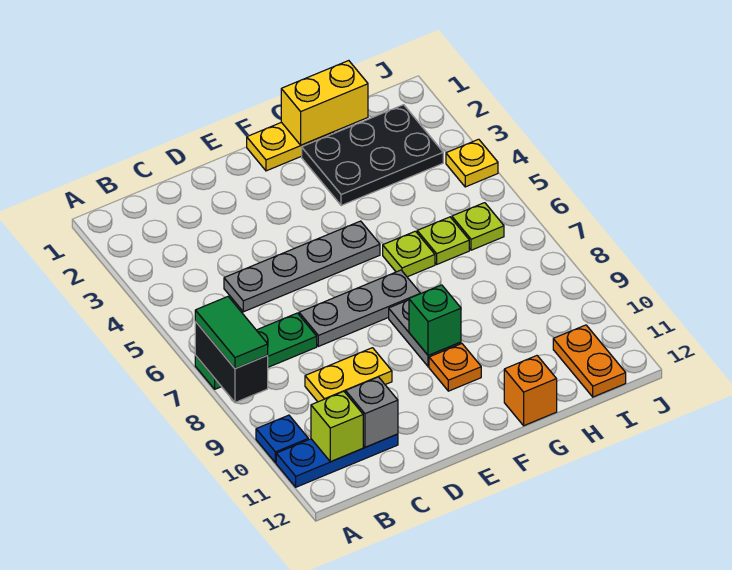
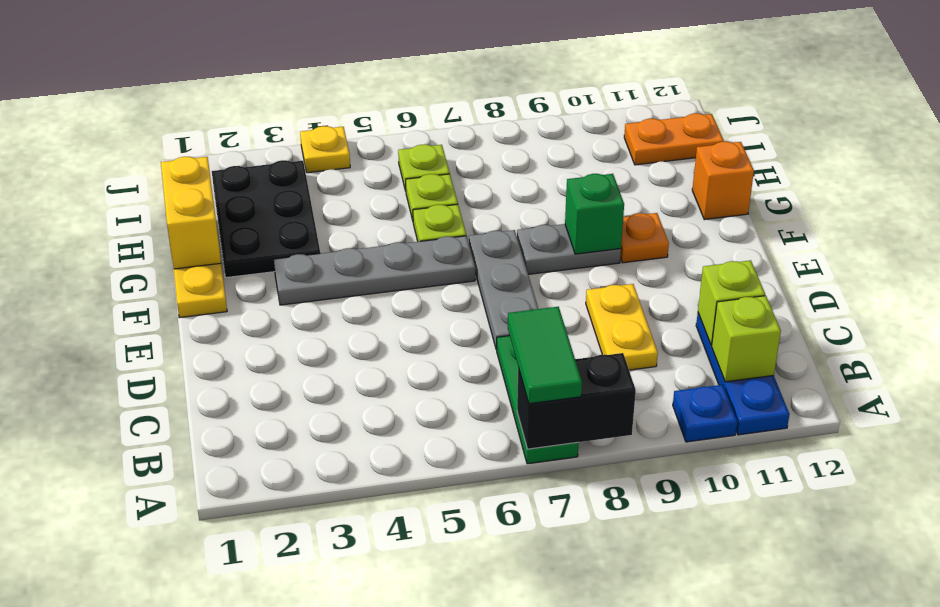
green tile A7:A8 level 3 -> green tile A7:B7 level 3
grey plate C5:F5 level 1 -> grey plate F3:F6 level 1
grey brick C11 level 2 -> lime brick C11 level 2

